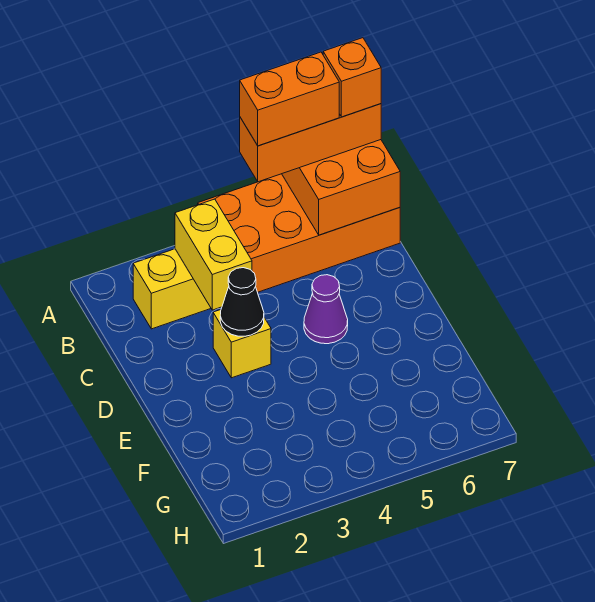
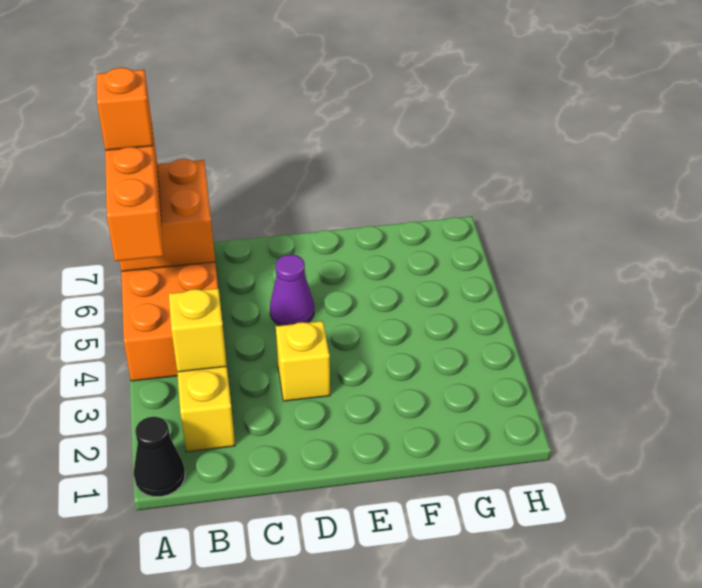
orange brick A5:A6 level 4 -> none
yellow brick B3:C3 level 2 -> yellow brick B3 level 2
black cone D3 level 2 -> black cone A1 level 1

